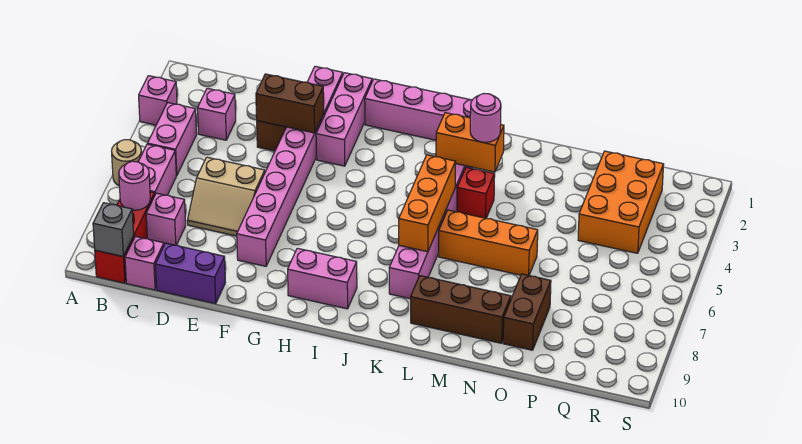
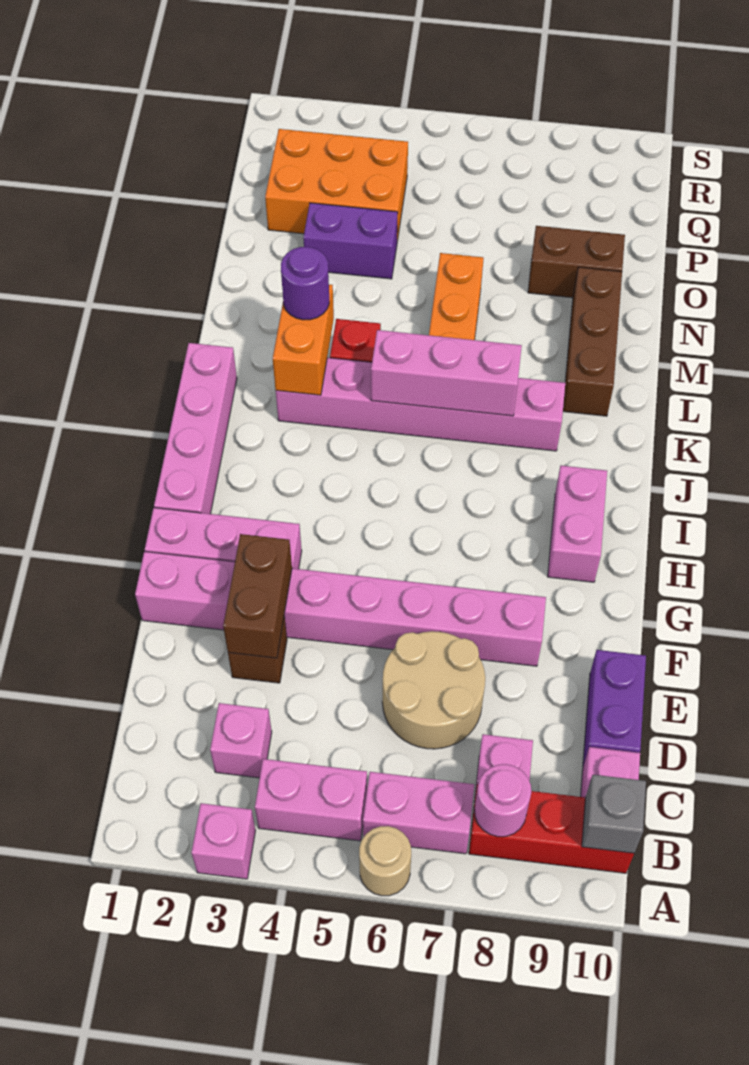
tan slope D6:E7 level 1 top 6 -> tan round brick D6:E7 level 1
orange brick K5:K7 level 2 -> pink brick K5:K7 level 2
pink round brick L3 level 3 -> purple round brick L3 level 3
none -> purple brick O3:O4 level 1

